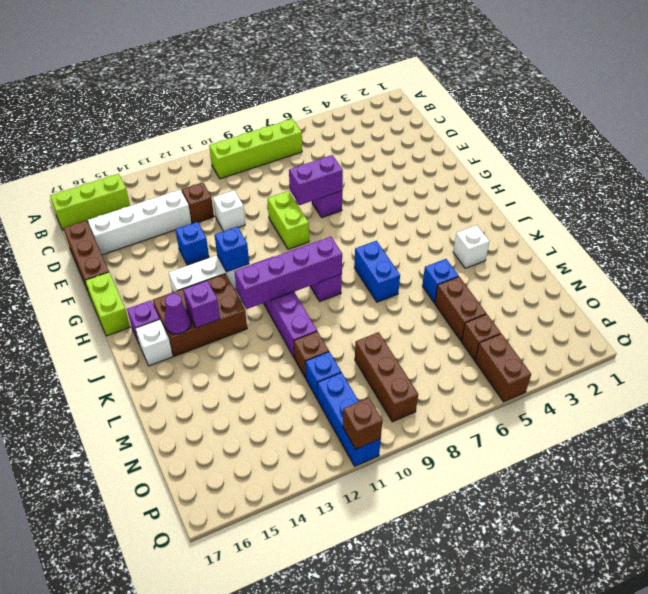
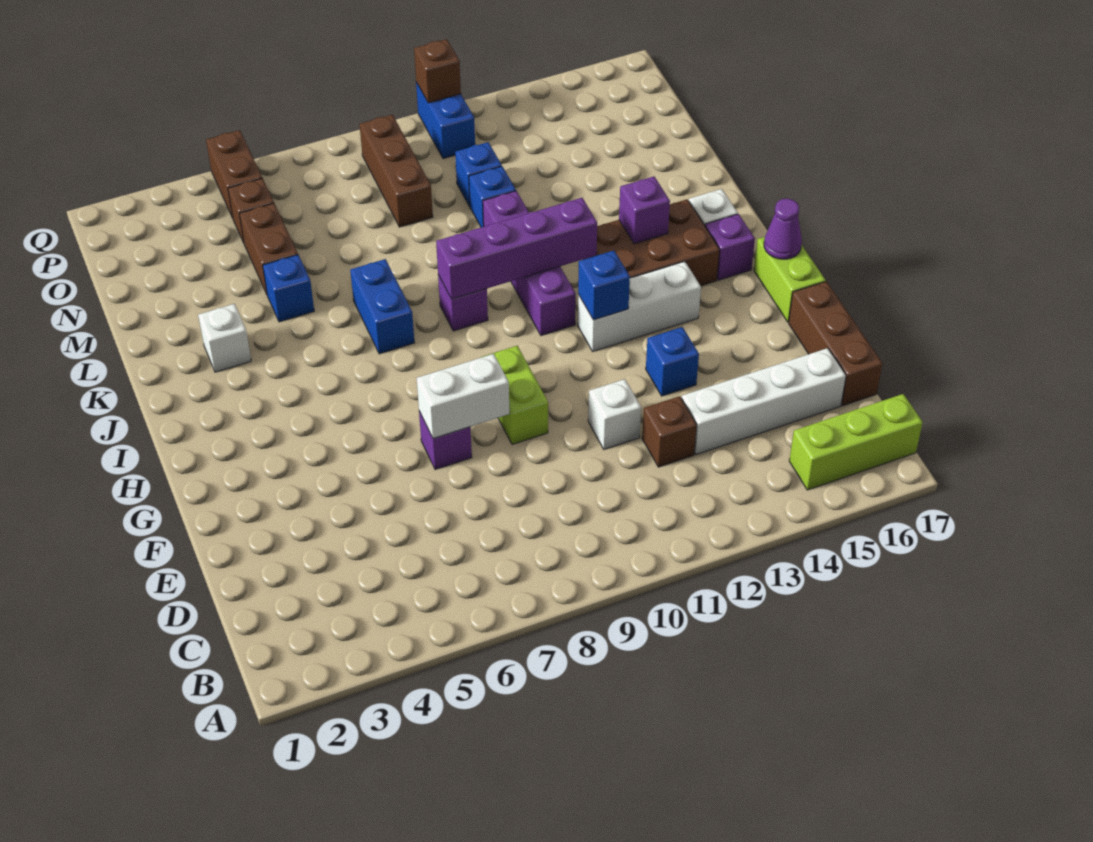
lime brick B7:B10 level 1 -> none
purple brick F7:F8 level 2 -> white brick F7:F8 level 2
purple cone J15 level 2 -> purple cone H17 level 2
brown brick M11 level 1 -> blue brick M11 level 1
blue brick O11:Q11 level 1 -> blue brick P11:Q11 level 1

